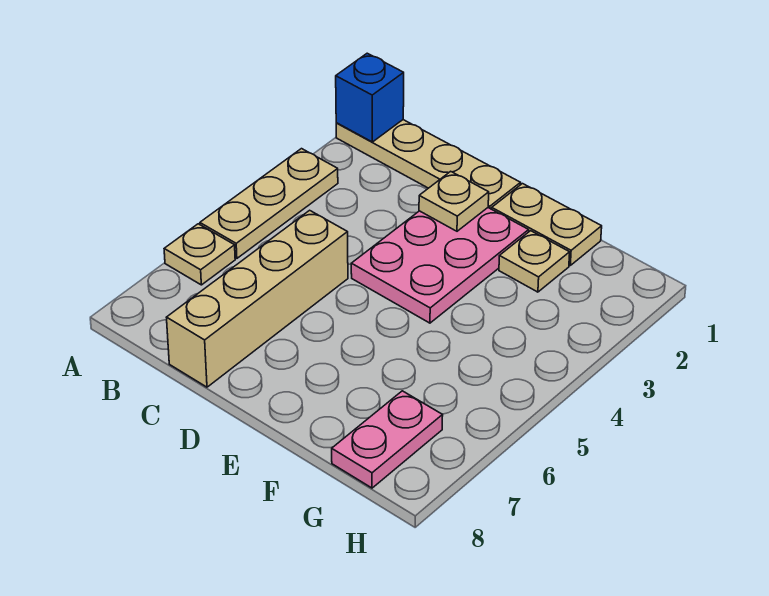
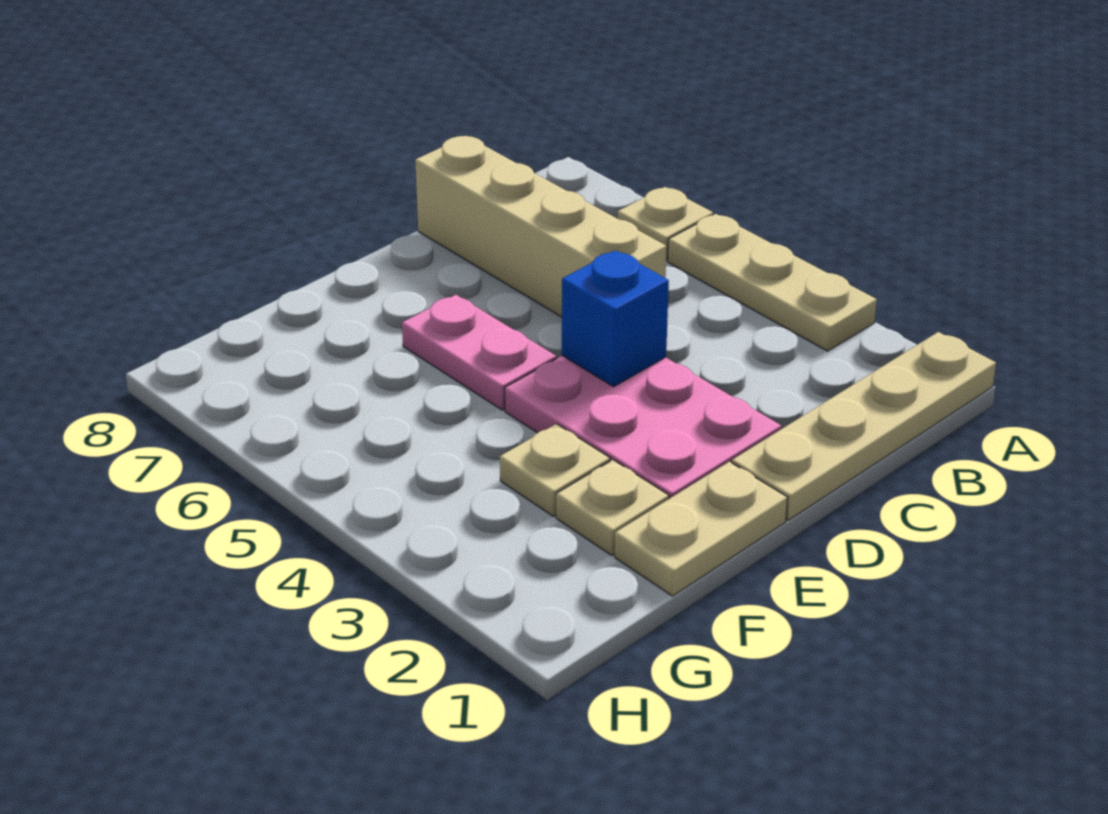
blue brick A1 level 2 -> blue brick D4 level 2
tan plate D2 level 2 -> tan plate F3 level 1
pink plate G7:G8 level 1 -> pink plate E5:E6 level 1

